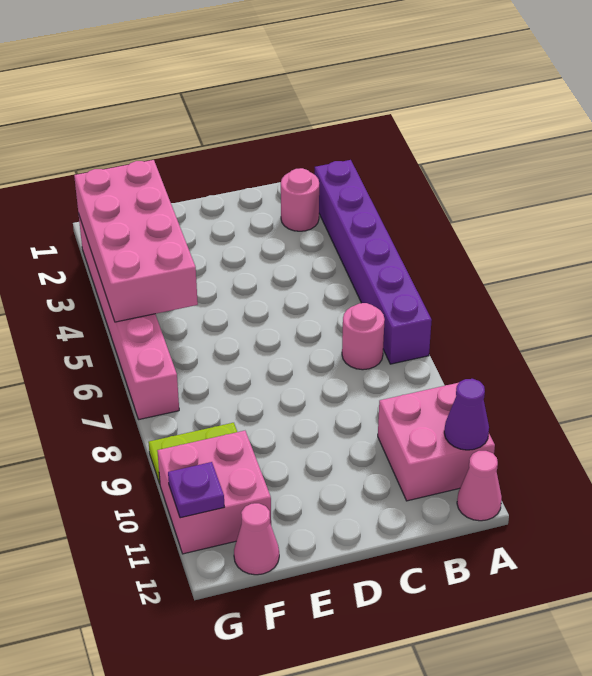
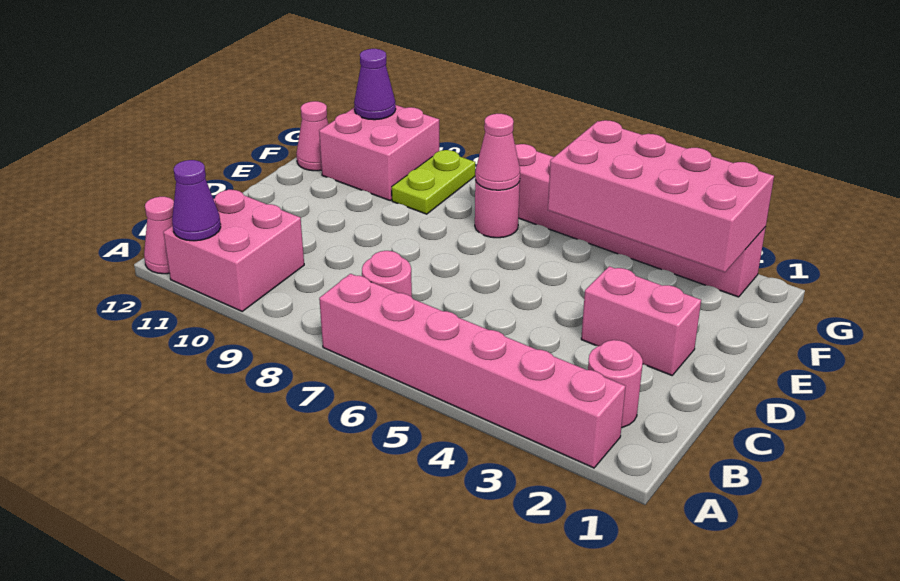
purple brick A2:A7 level 1 -> pink brick A2:A7 level 1
none -> pink brick D2:D3 level 1
none -> pink round brick F7 level 1
none -> pink cone F7 level 2
purple plate G11 level 2 -> purple cone G11 level 2

